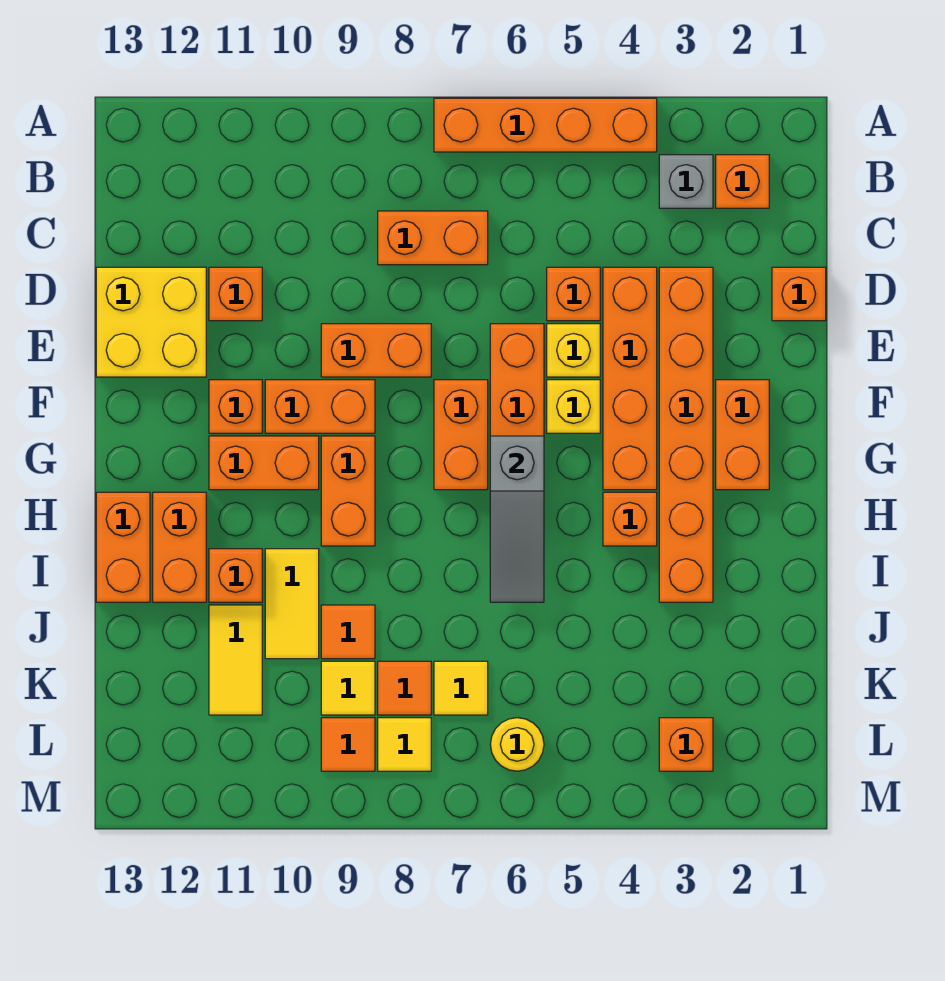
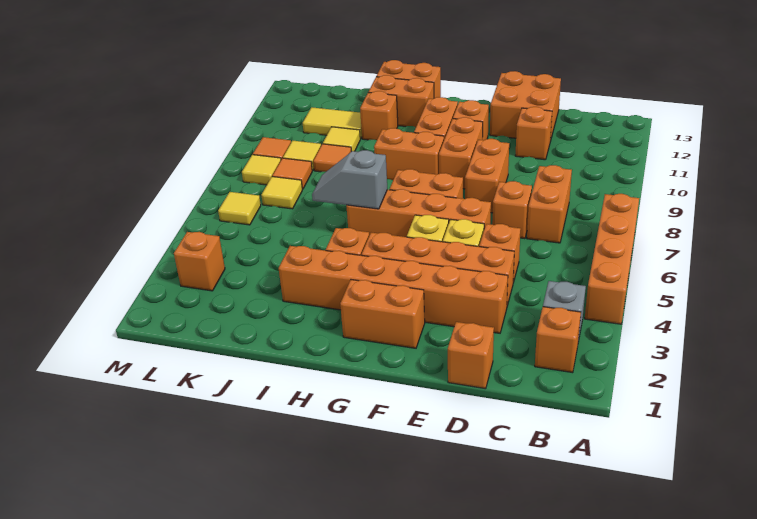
none -> orange brick D7 level 1
yellow brick D12:E13 level 1 -> orange brick D12:E13 level 1
grey slope G6:I6 level 2 top G -> grey slope H6:I6 level 2 top H
yellow tile I10:J10 level 1 -> yellow tile J10 level 1
yellow round brick L6 level 1 -> yellow tile L6 level 1

